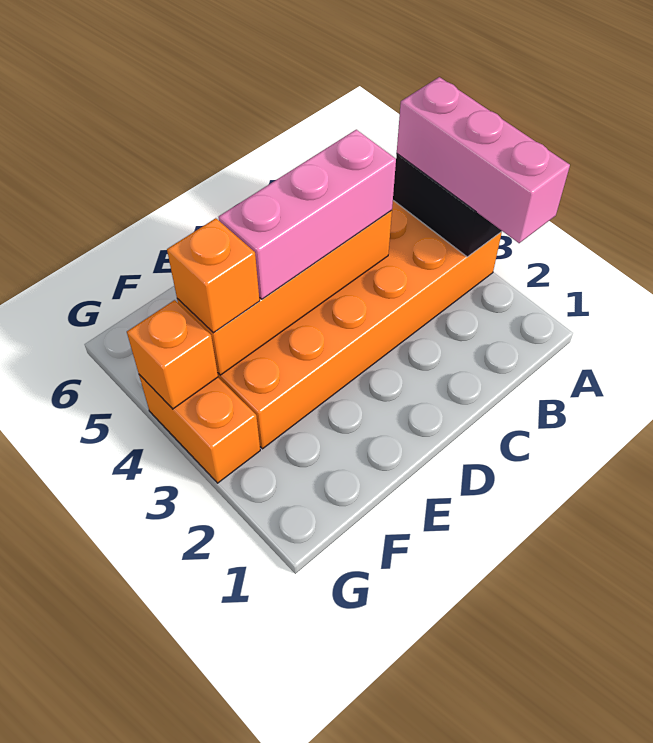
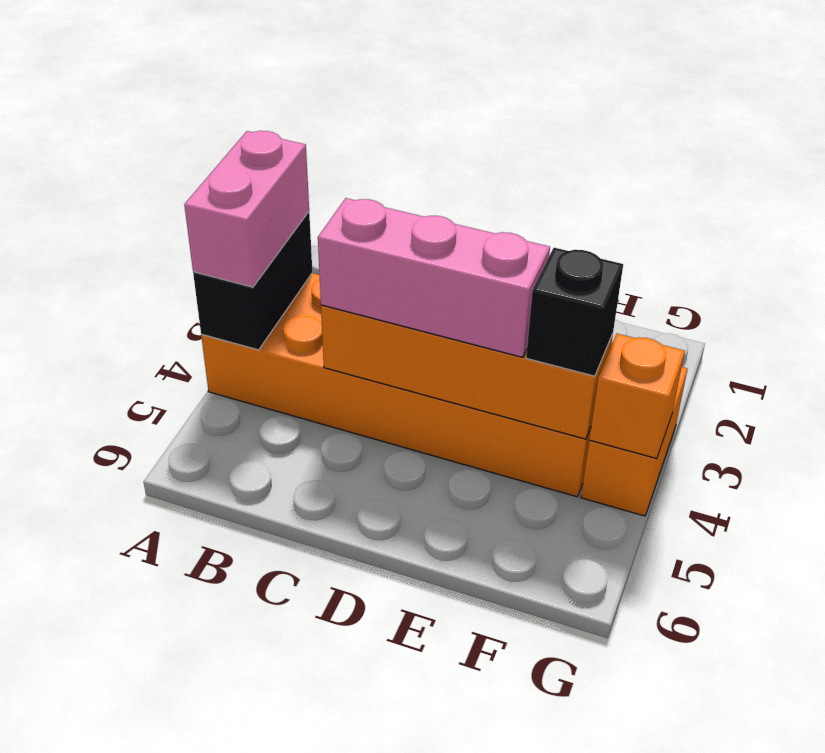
pink brick A2:A4 level 3 -> pink brick A3:A4 level 3
orange brick F4 level 3 -> black brick F4 level 3

